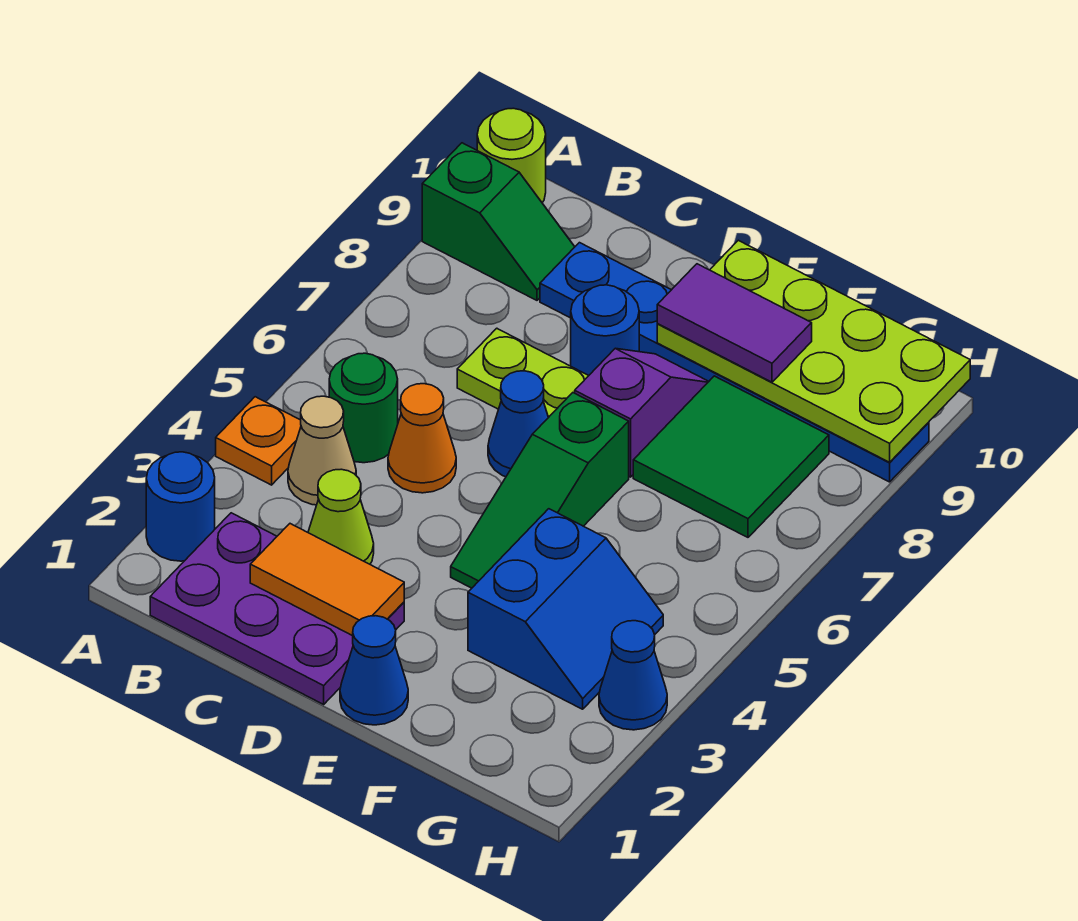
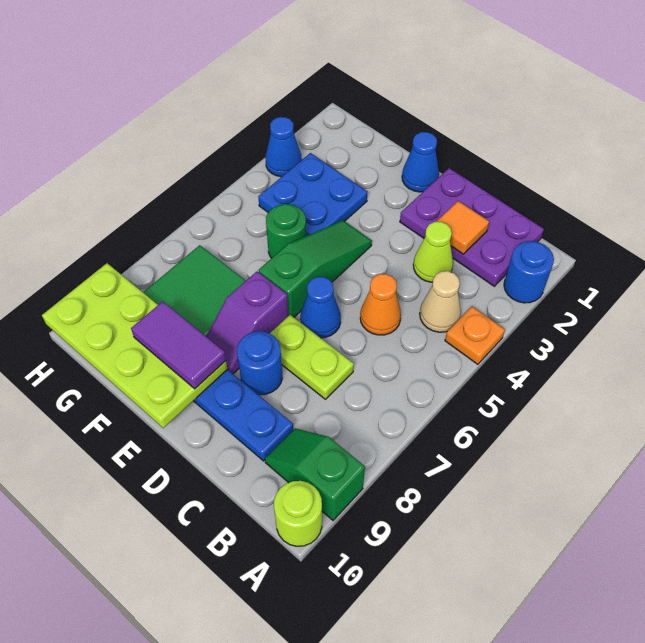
green round brick B5 level 1 -> green round brick F5 level 1
orange tile C2:D2 level 2 -> orange tile C2 level 2
blue slope F3:G4 level 1 top F -> blue plate F3:G4 level 1

